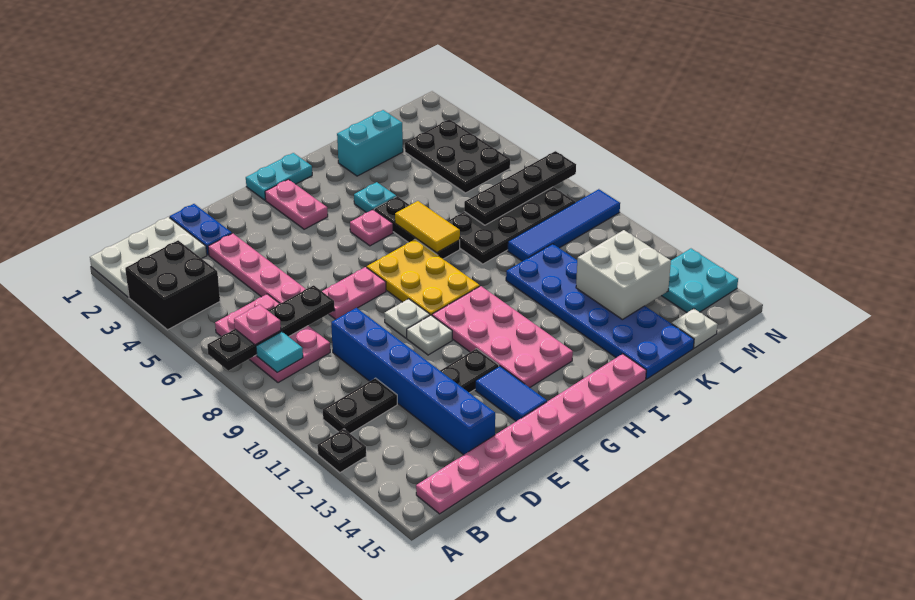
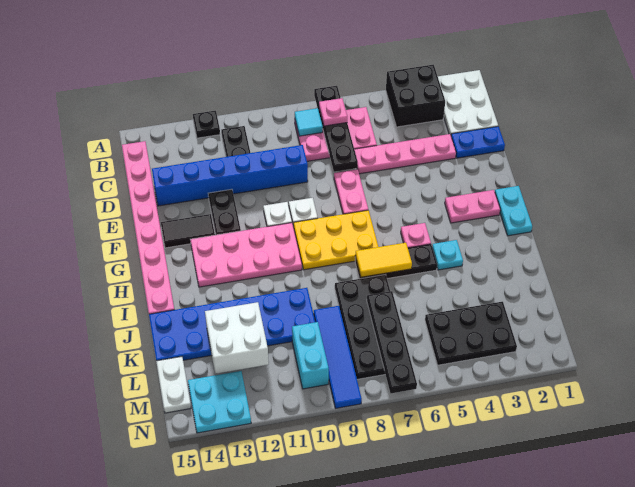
blue tile F13:F14 level 1 -> black tile F13:F14 level 1
cyan brick J2:K2 level 1 -> cyan brick L10:M10 level 1
white plate L15 level 1 -> white plate L15:M15 level 1

